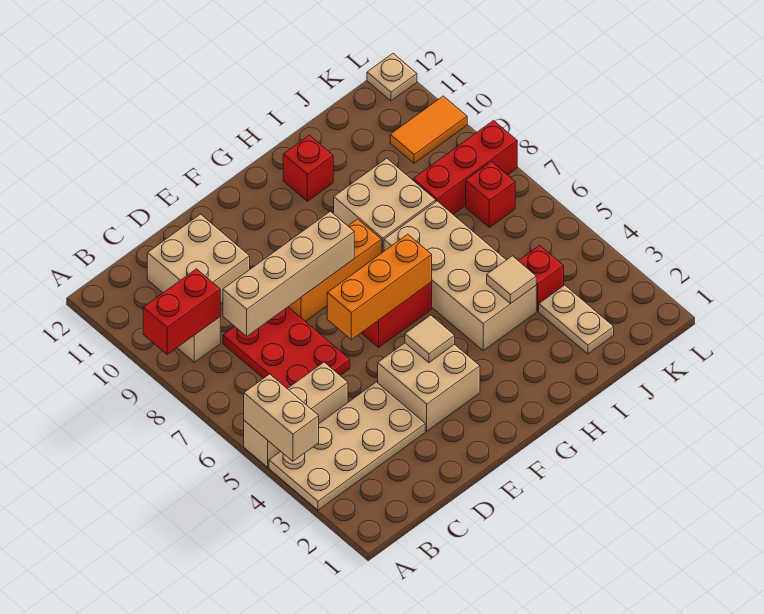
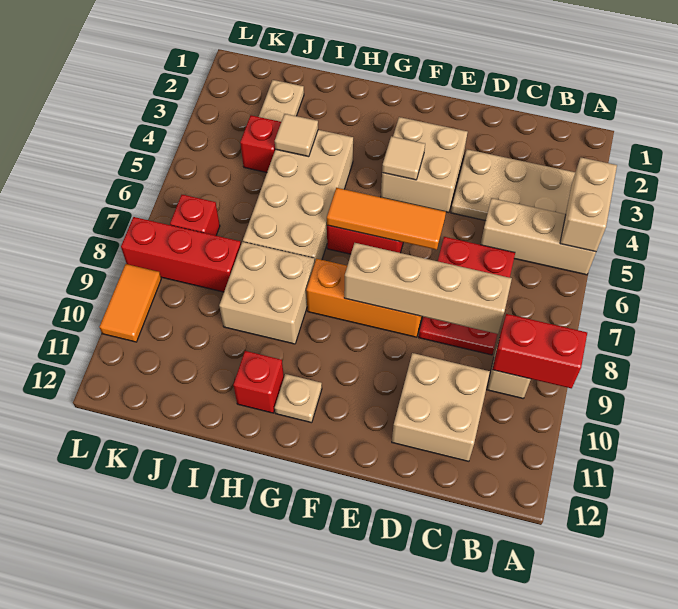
orange brick E6:G6 level 2 -> orange tile E6:G6 level 2
orange tile K10:L10 level 1 -> orange tile L9:L10 level 1
tan plate L12 level 1 -> tan plate G11 level 1

